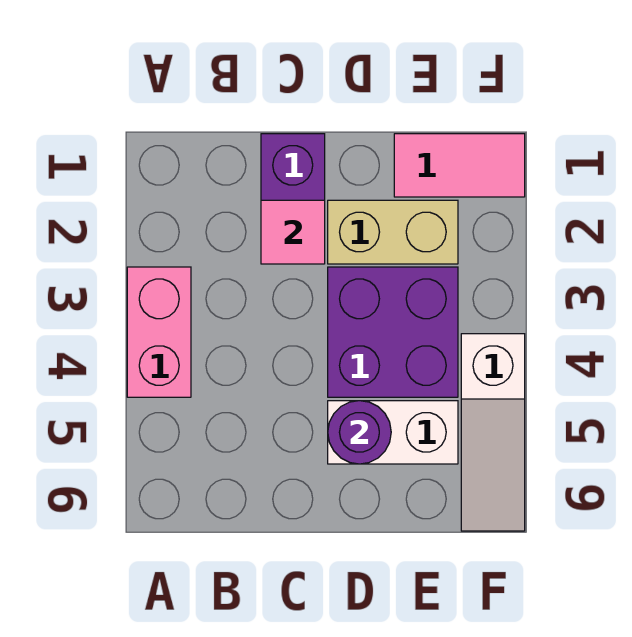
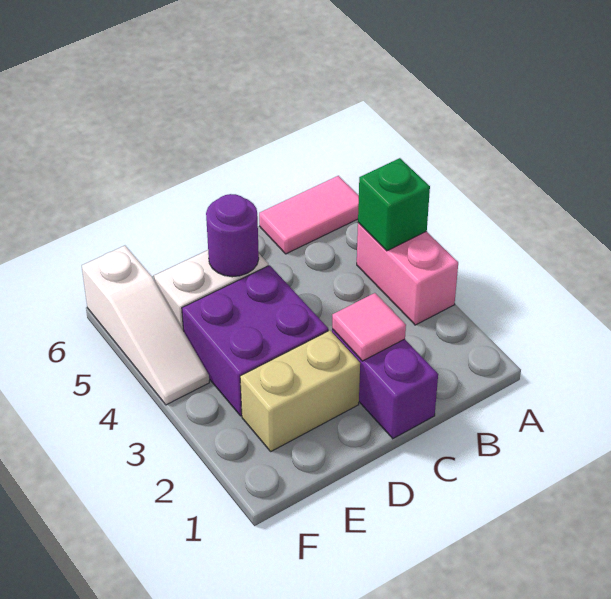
none -> green brick A4 level 2
pink tile E1:F1 level 1 -> pink tile A6:B6 level 1
white slope F4:F6 level 1 top 4 -> white slope F4:F6 level 1 top 6

